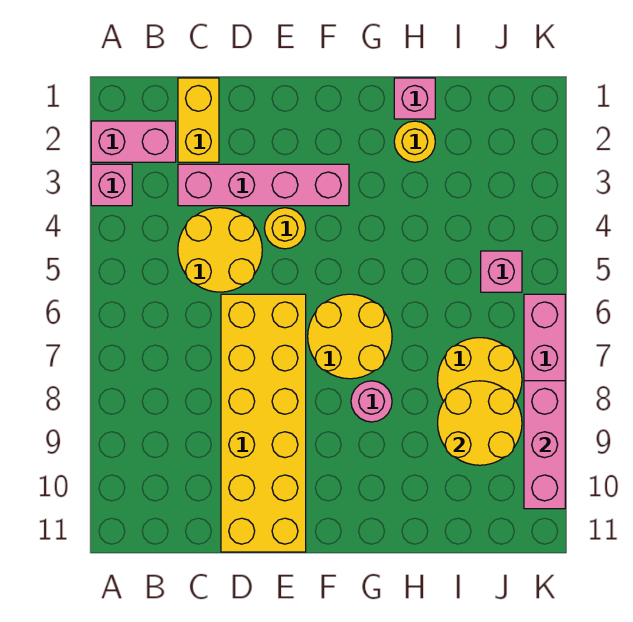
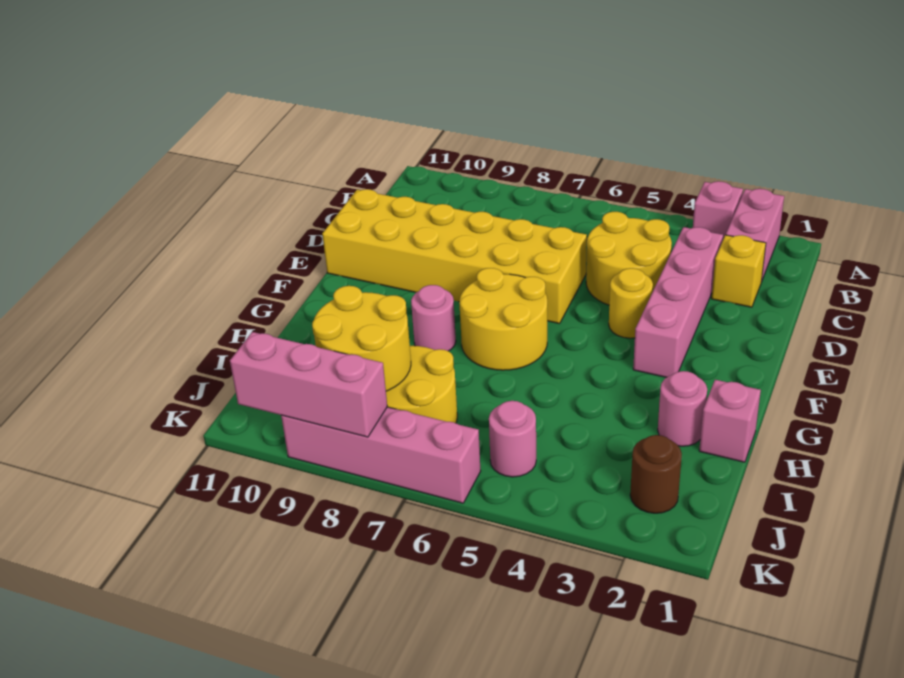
yellow brick C1:C2 level 1 -> yellow brick C2 level 1
yellow round brick H2 level 1 -> pink round brick H2 level 1
none -> brown round brick J2 level 1
pink brick J5 level 1 -> pink round brick J5 level 1

